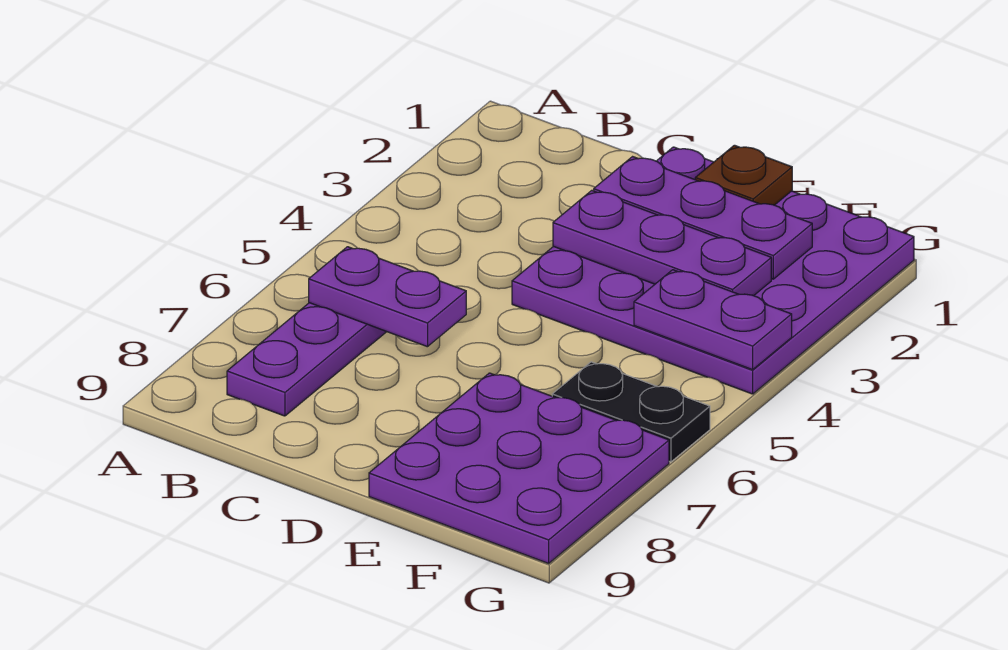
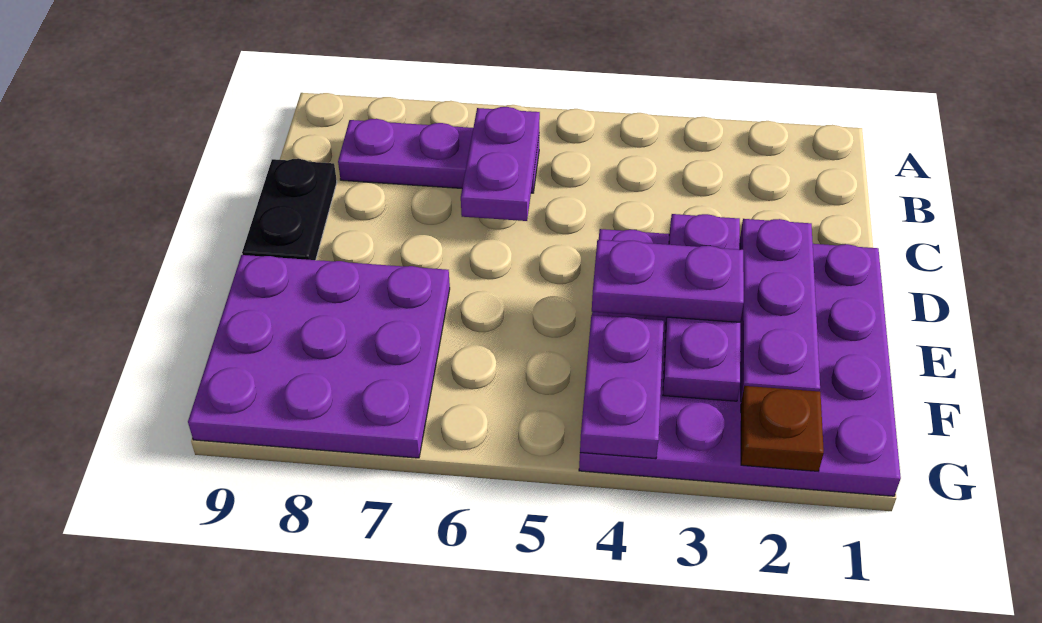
brown plate E1 level 2 -> brown plate G2 level 2
none -> purple plate E3:E4 level 3
black plate F6:G6 level 1 -> black plate C9:D9 level 1

